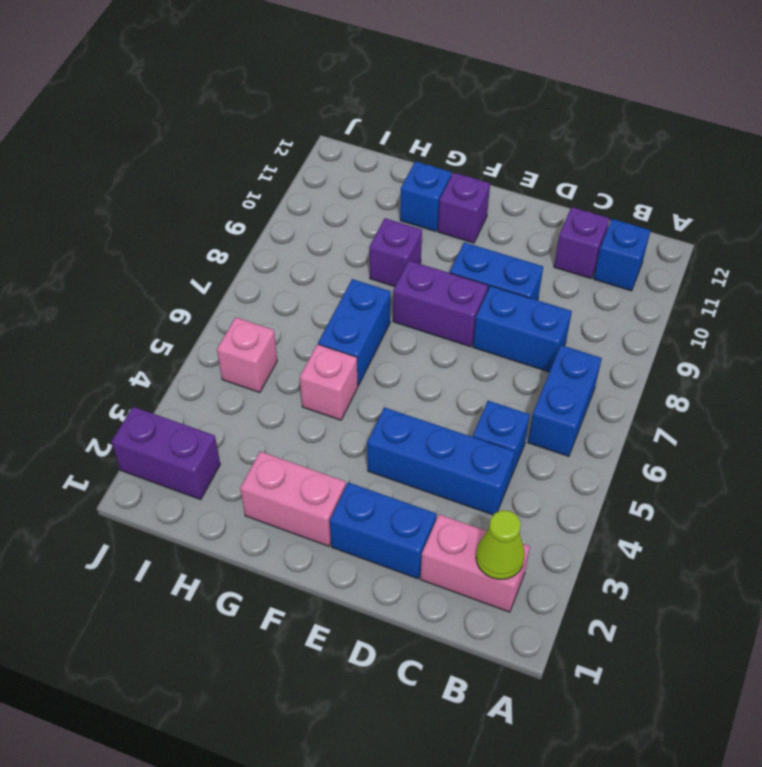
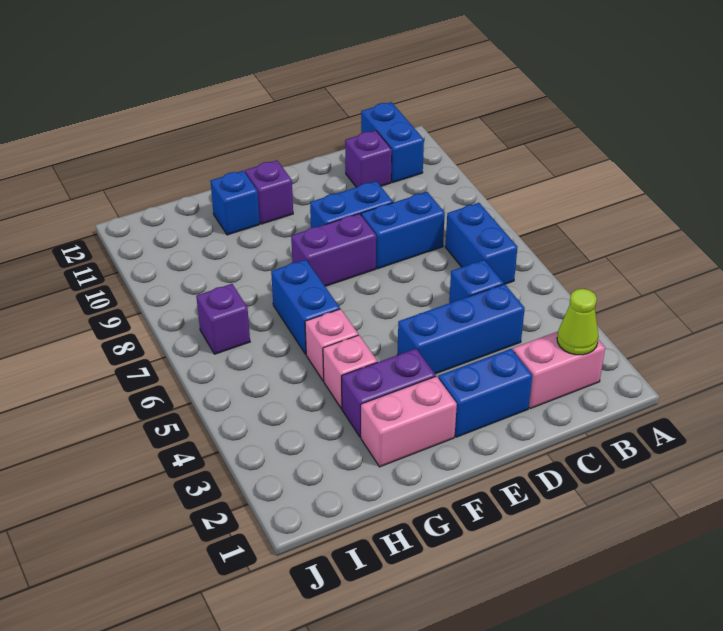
blue brick B11 level 1 -> blue brick B11:B12 level 1
purple brick G9 level 1 -> purple brick I7 level 1
purple brick I2:J2 level 1 -> purple brick F3:G3 level 1
pink brick I5 level 1 -> pink brick G4 level 1

